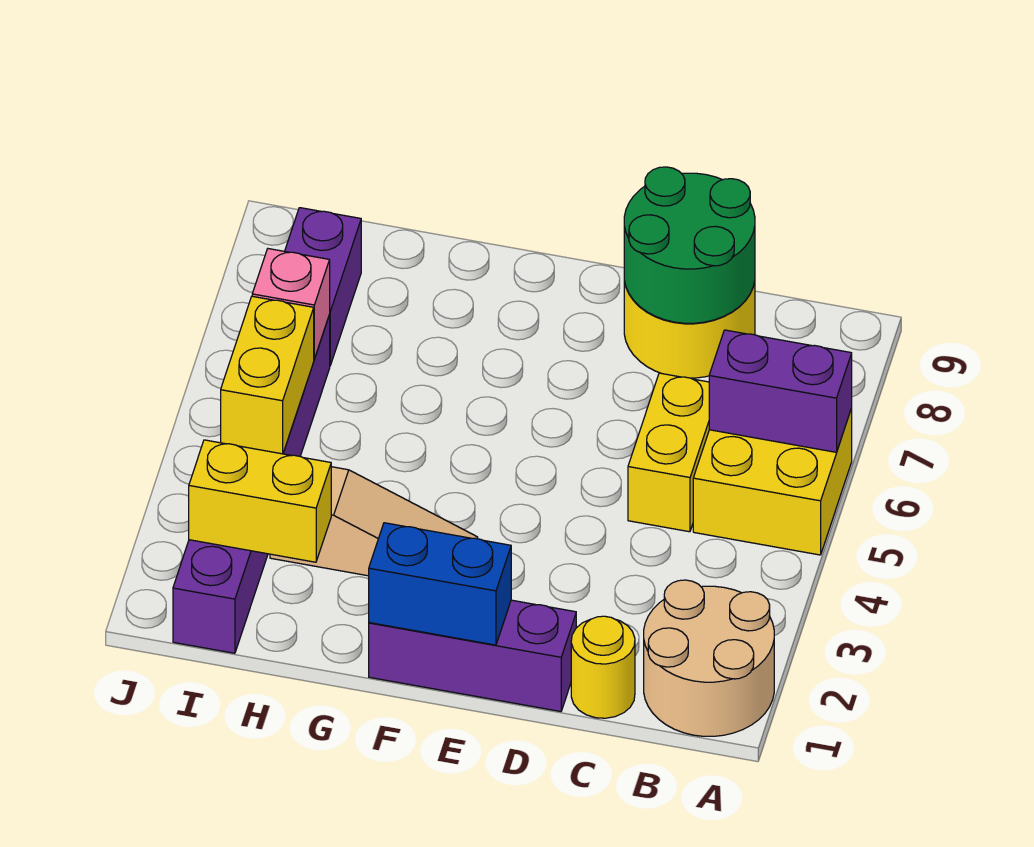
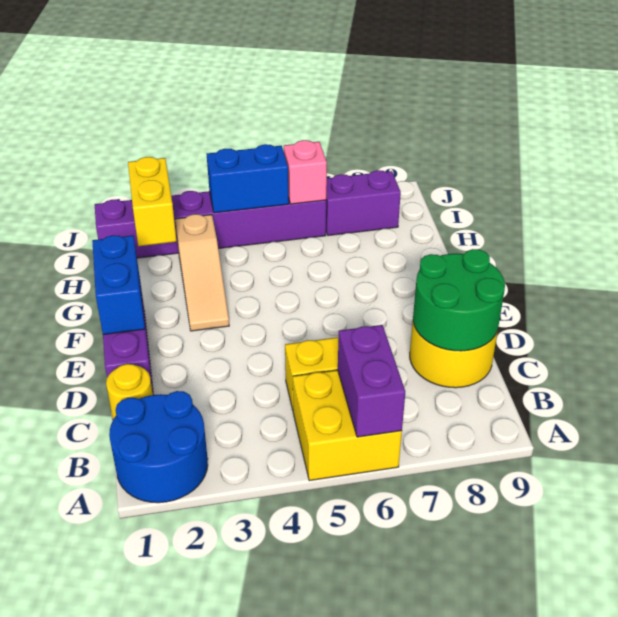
tan round brick A1:B2 level 1 -> blue round brick A1:B2 level 1
yellow brick I4:I5 level 2 -> blue brick I4:I5 level 2

